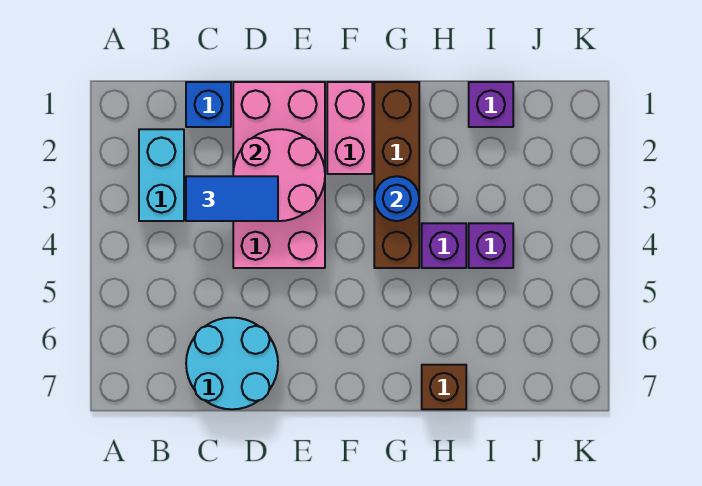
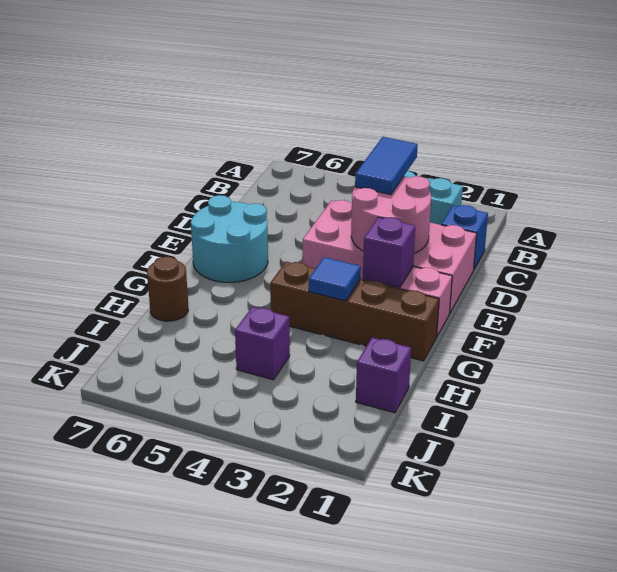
cyan round brick C6:D7 level 1 -> cyan round brick E6:F7 level 1
blue round brick G3 level 2 -> blue tile G3 level 2
purple brick H4 level 1 -> purple brick F2 level 2
brown brick H7 level 1 -> brown round brick H7 level 1

